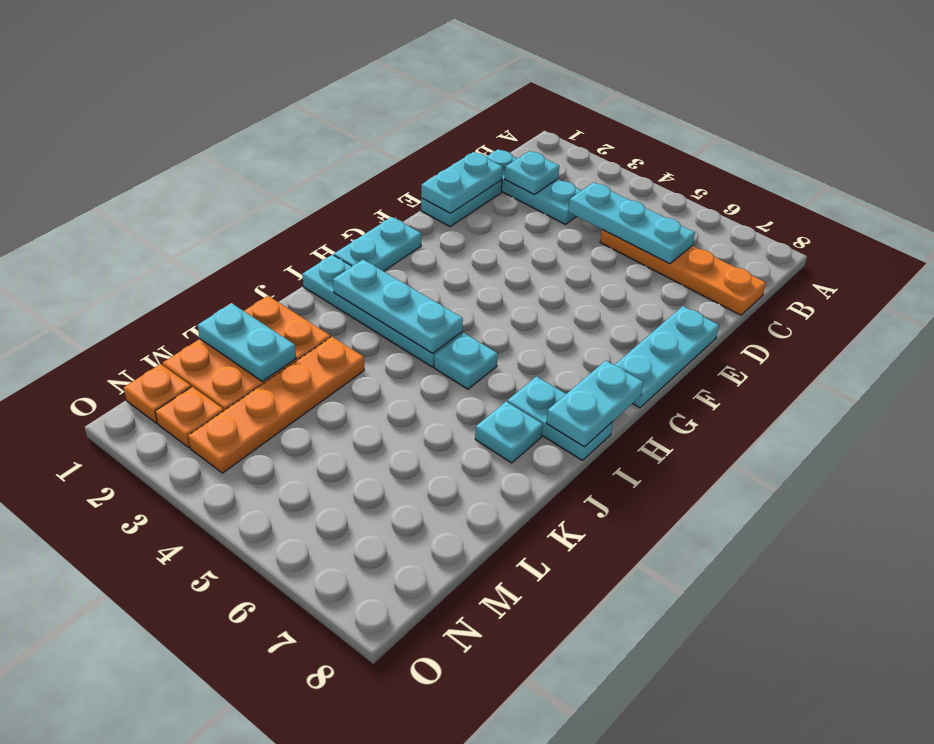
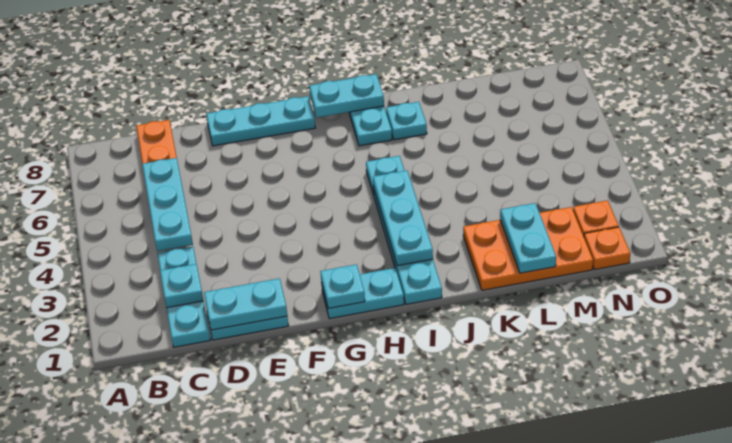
none -> cyan plate G1 level 2
orange plate K3:N3 level 1 -> none

